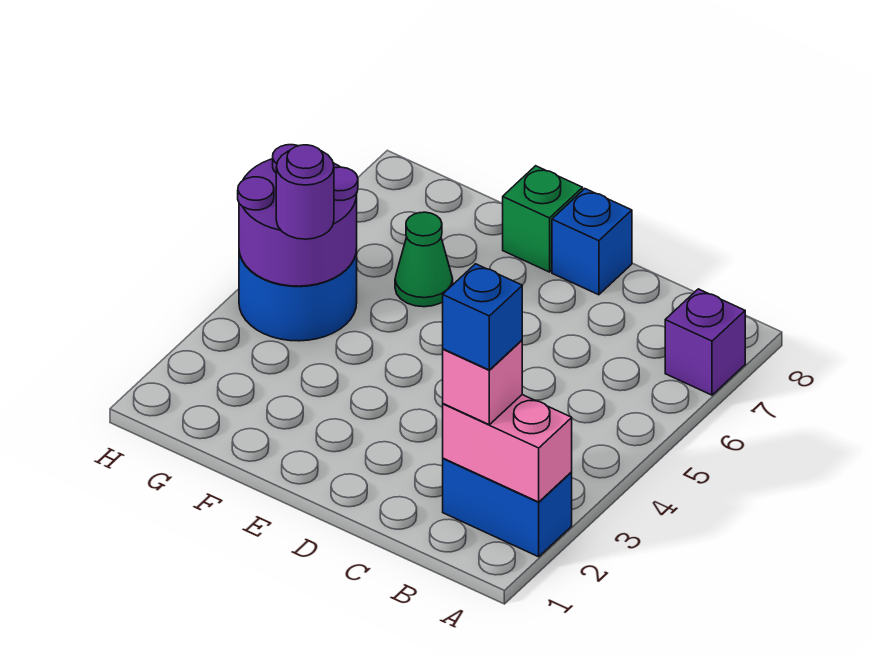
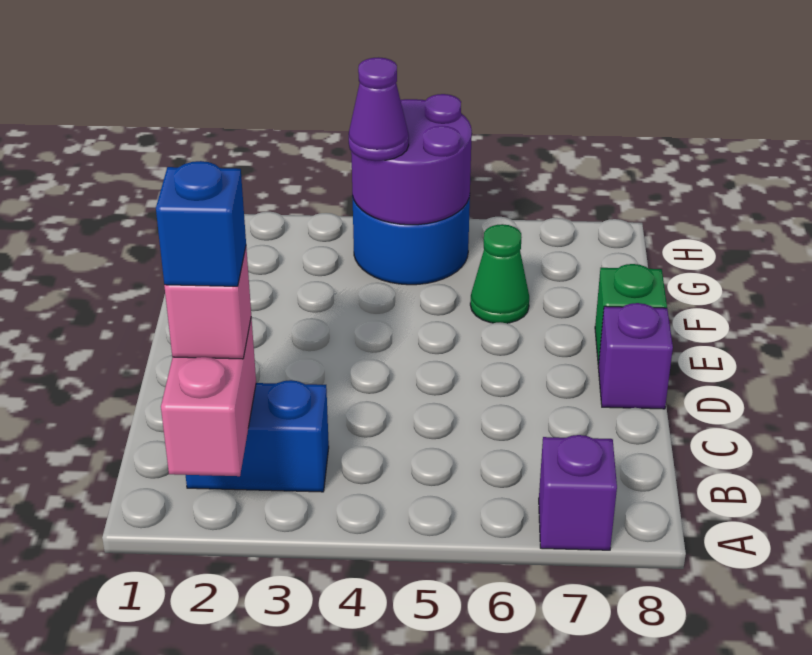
blue brick A2:B2 level 1 -> blue brick B2:B3 level 1
blue brick D8 level 1 -> purple brick D8 level 1
purple round brick G4 level 3 -> purple cone G4 level 3

